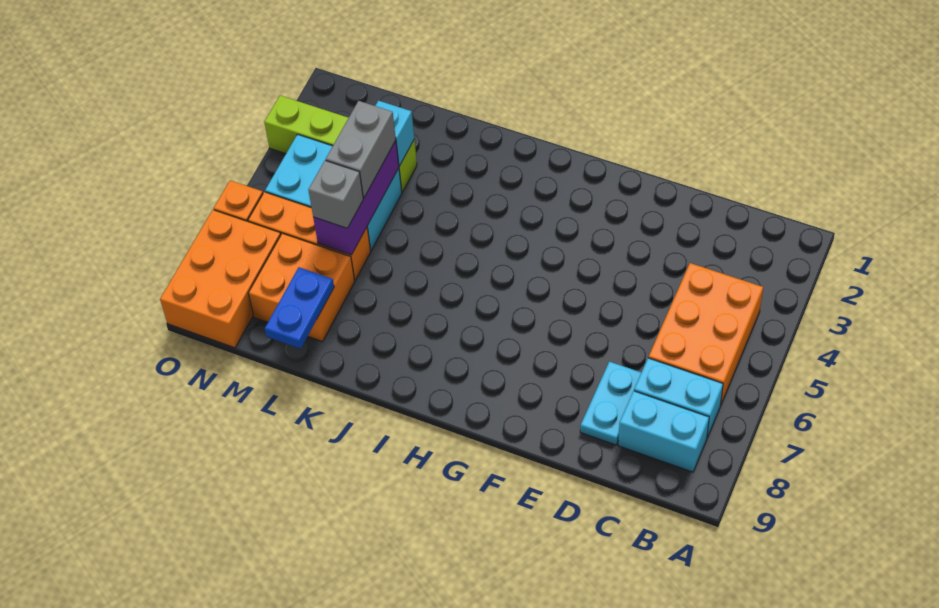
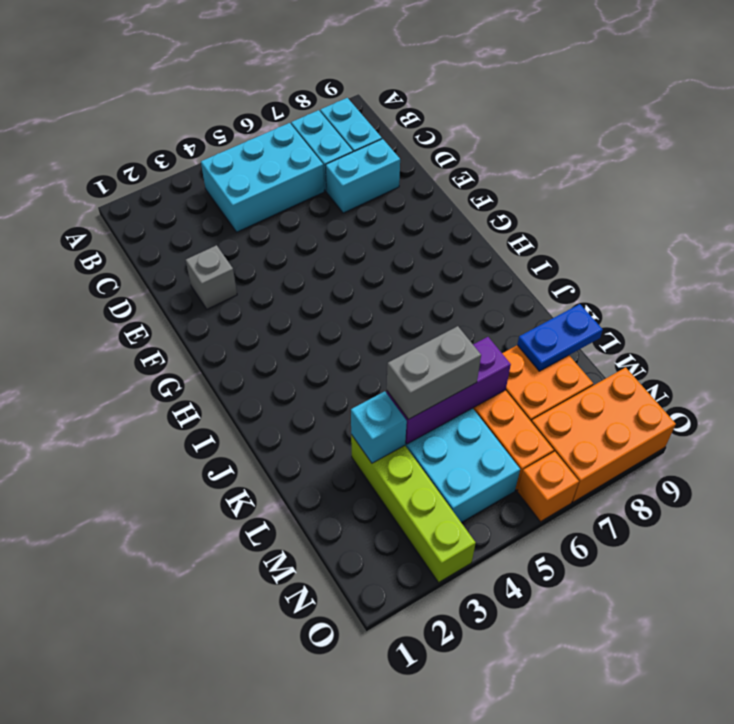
orange brick B4:C6 level 1 -> cyan brick B4:C6 level 1
cyan plate D7:D8 level 1 -> cyan brick D7:D8 level 1
grey brick L6 level 3 -> grey brick E2 level 1

